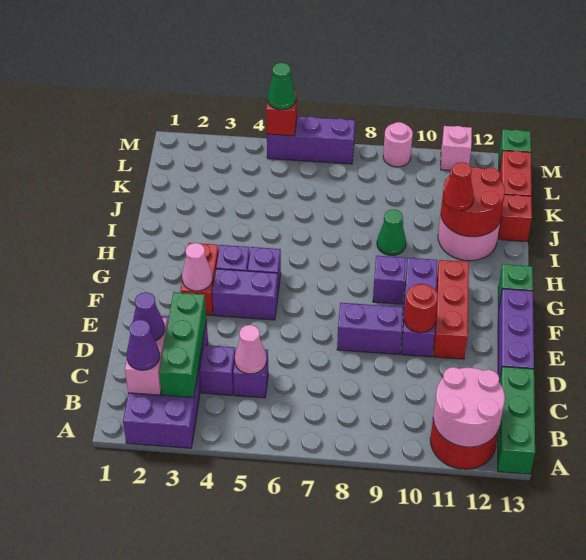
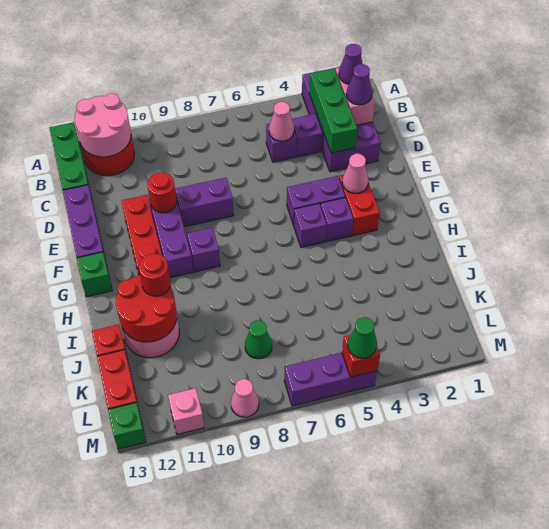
green cone I9 level 1 -> green cone K8 level 1
red cone I11 level 3 -> red round brick I11 level 3
pink round brick M9 level 1 -> pink cone M9 level 1

